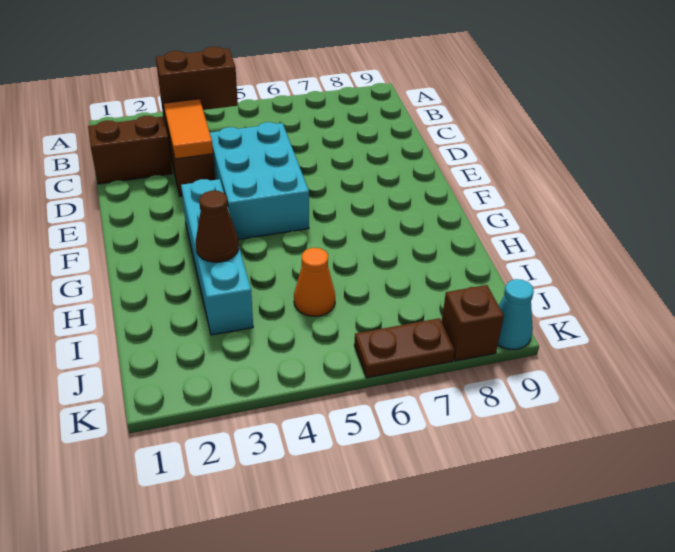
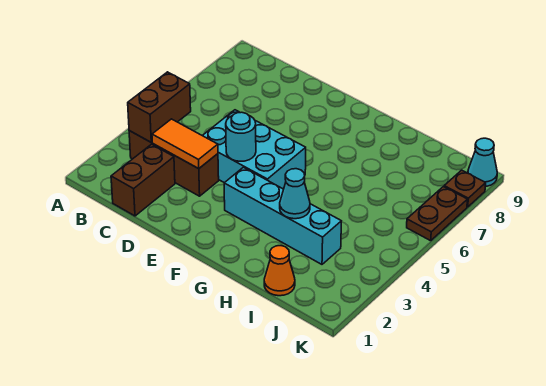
none -> cyan round brick E4 level 2
brown cone H3 level 2 -> cyan cone H3 level 2
orange cone I5 level 1 -> orange cone I1 level 1
brown brick K8 level 1 -> brown plate K8 level 1

